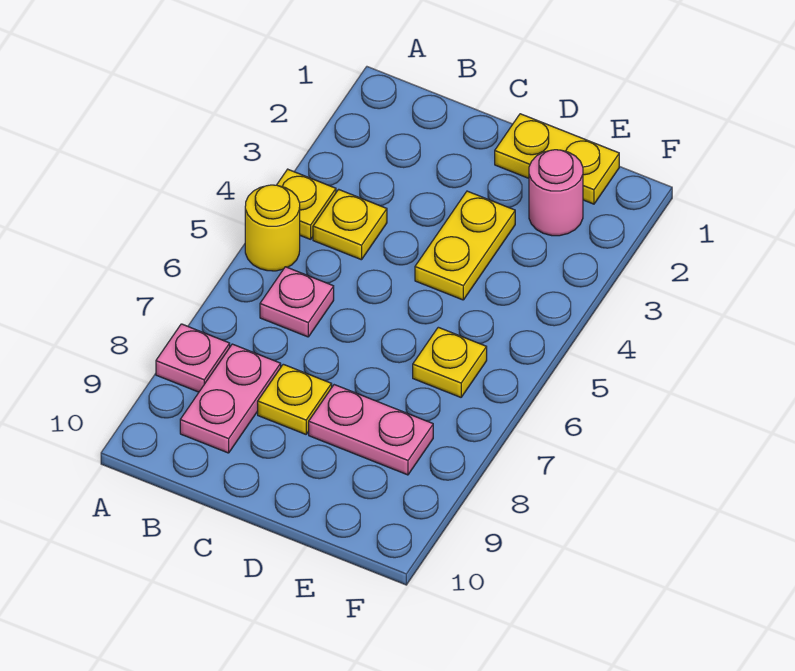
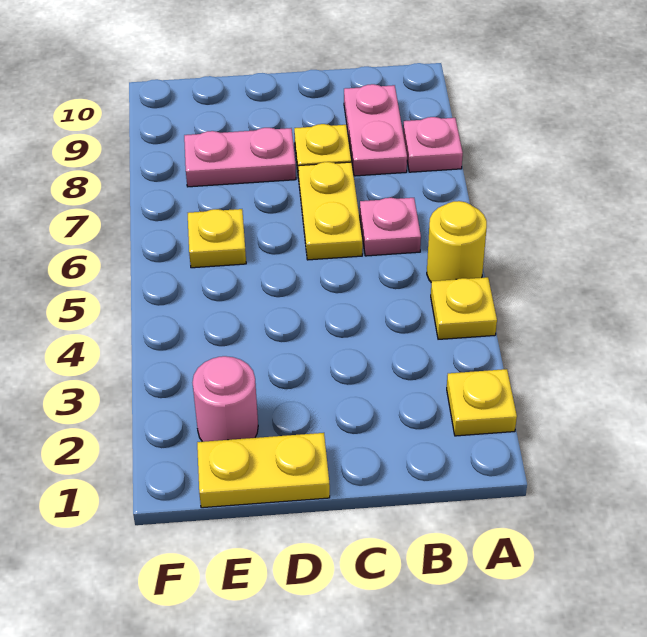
yellow plate B4 level 1 -> yellow plate A2 level 1
yellow plate D3:D4 level 1 -> yellow plate C6:C7 level 1

